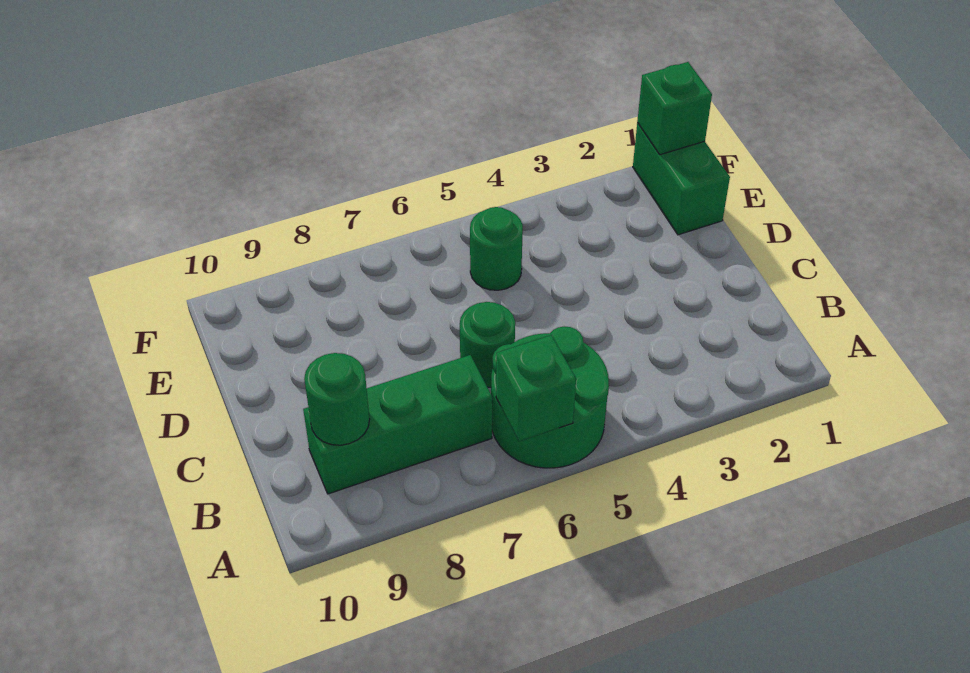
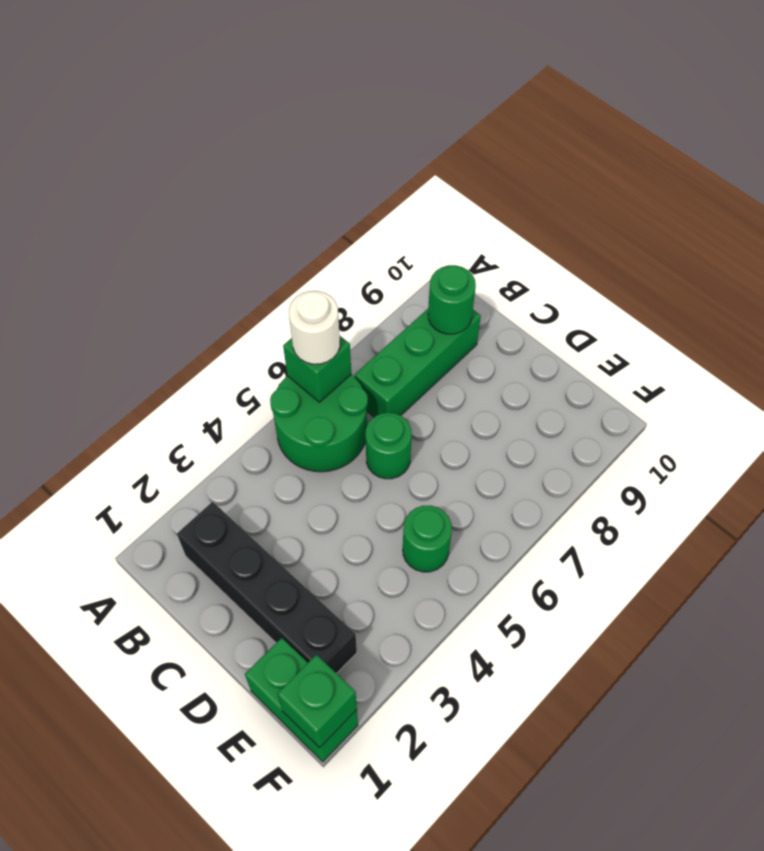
none -> white round brick A6 level 3
none -> black brick B2:E2 level 1

